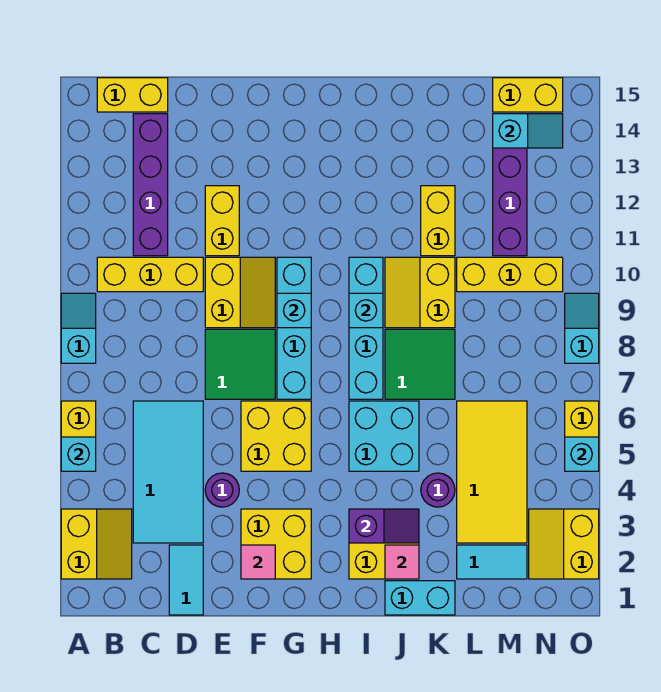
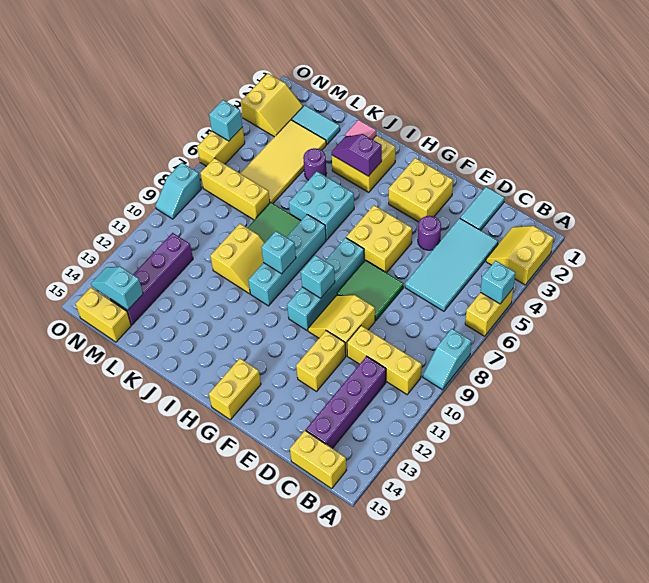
pink tile F2 level 2 -> none
cyan brick J1:K1 level 1 -> none
yellow brick K11:K12 level 1 -> yellow brick G14:G15 level 1
yellow brick L10:N10 level 1 -> yellow brick L7:N7 level 1

